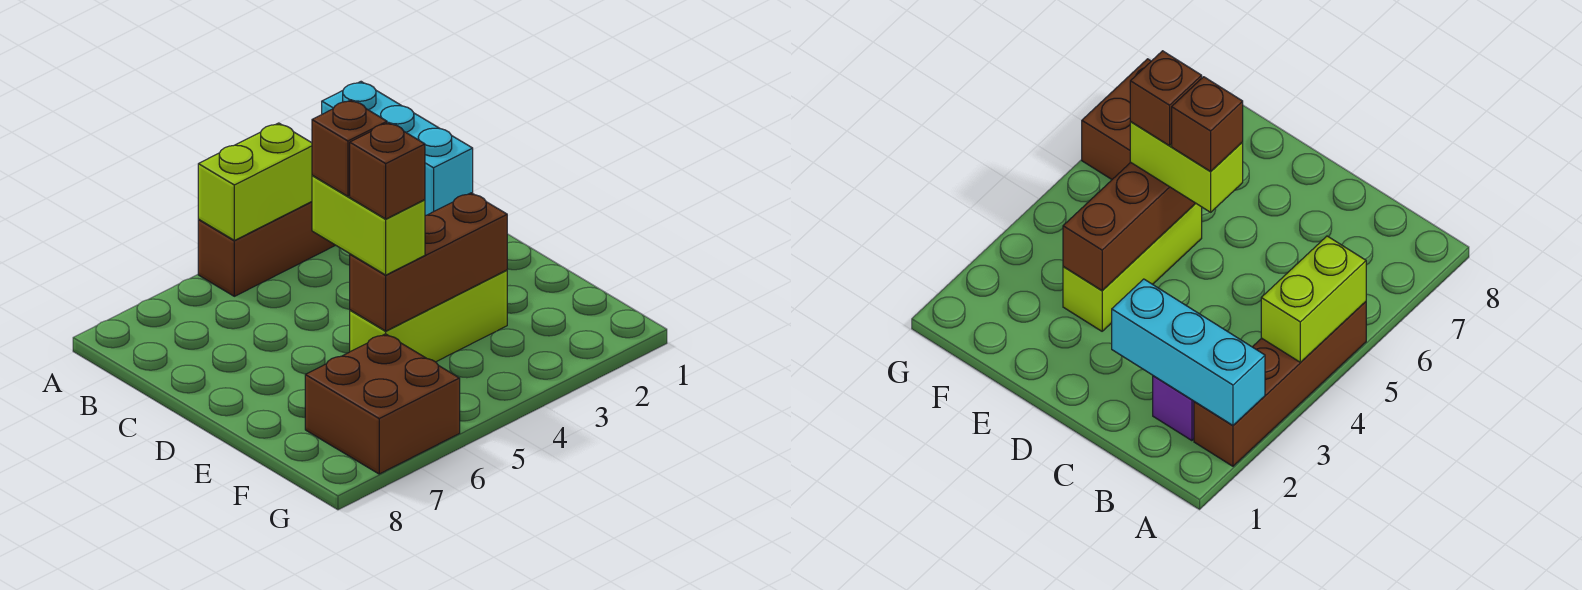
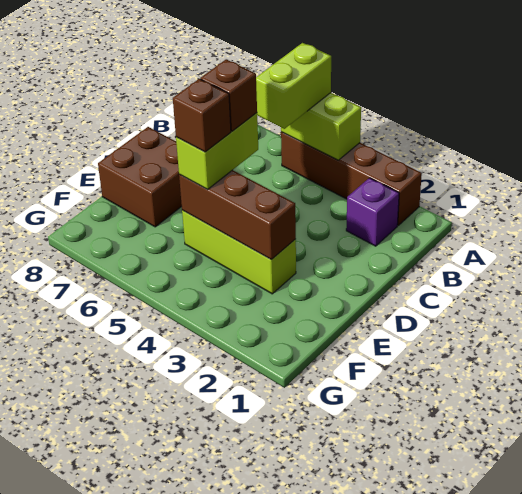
cyan brick A2:C2 level 2 -> none
none -> lime brick A5:B5 level 3
brown brick F6:G7 level 1 -> brown brick D7:E8 level 1

